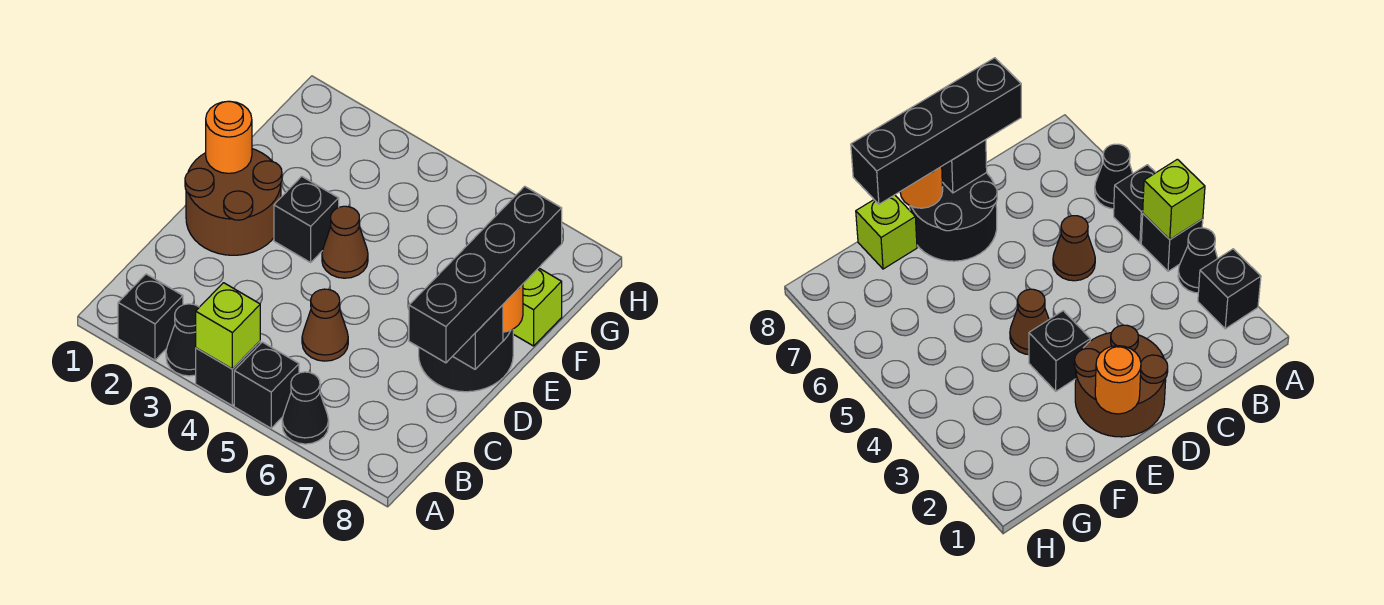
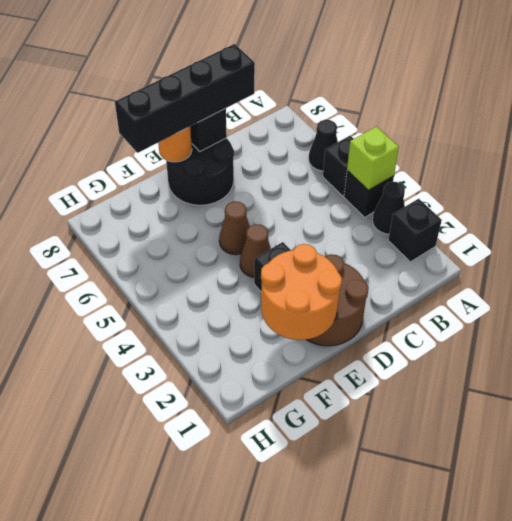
brown cone C5 level 1 -> brown cone E5 level 1
orange round brick E1 level 2 -> orange round brick E1:F2 level 2
lime brick F8 level 1 -> none

